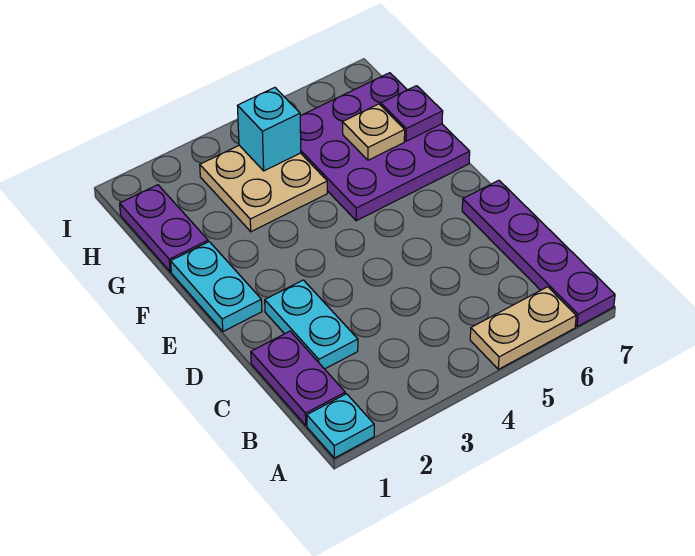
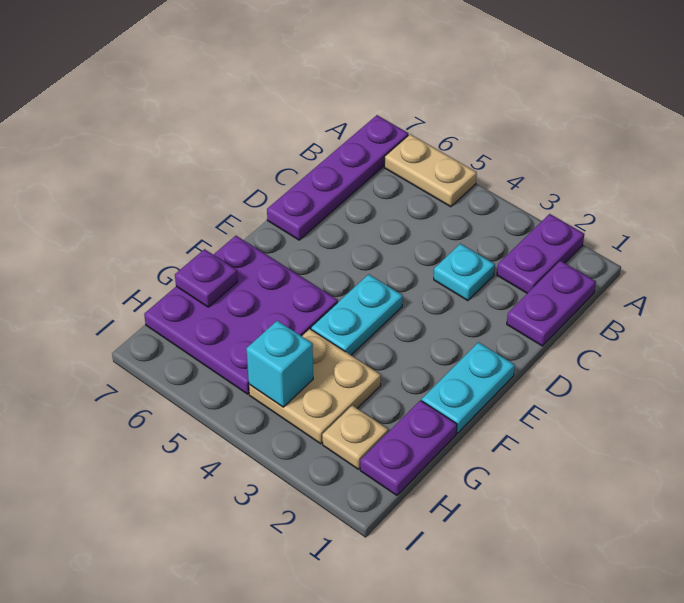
cyan plate A1 level 1 -> cyan plate C3 level 1
none -> purple plate A2:B2 level 1
cyan plate C2:D2 level 1 -> cyan plate E4:F4 level 1
tan plate G6 level 2 -> tan plate H2 level 1

